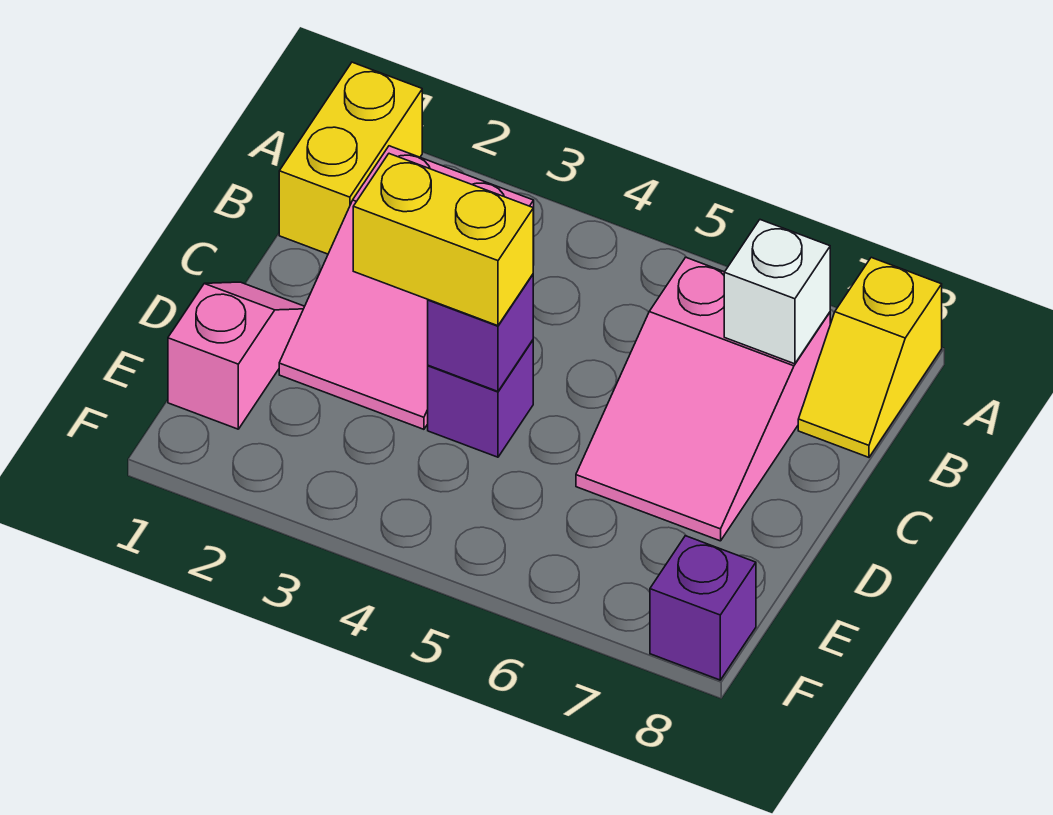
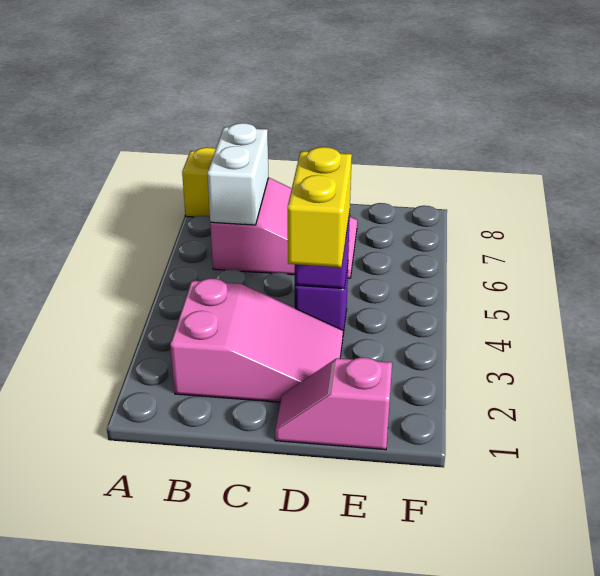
yellow brick A1:B1 level 1 -> none
white brick B7 level 2 -> white brick B6:B7 level 2
purple brick F8 level 1 -> none

